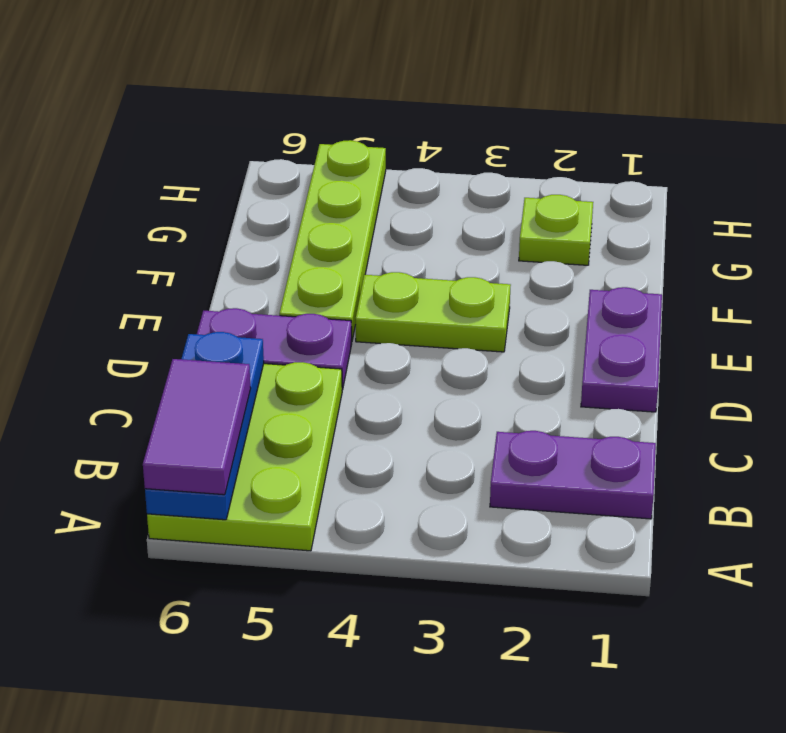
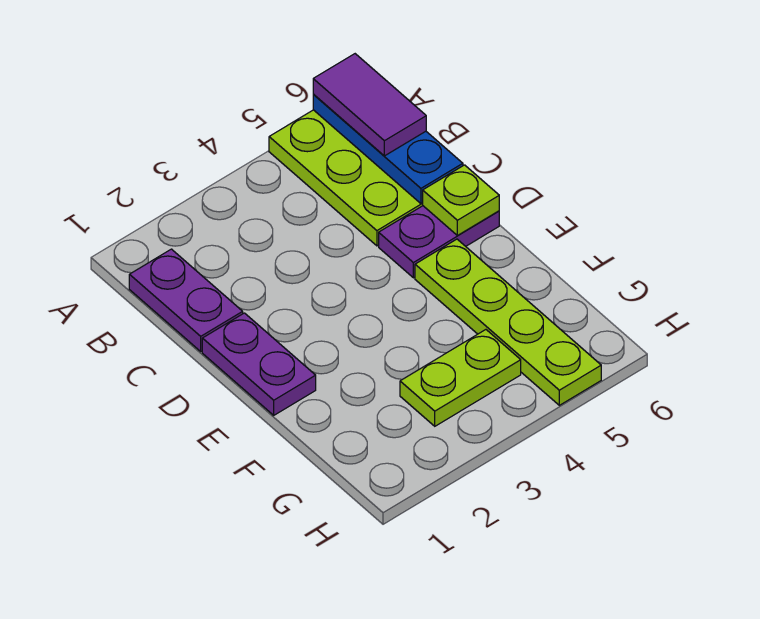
purple plate B1:B2 level 1 -> purple plate B1:C1 level 1
lime plate E3:E4 level 1 -> lime plate G3:G4 level 1
lime plate G2 level 1 -> lime plate D6 level 2

